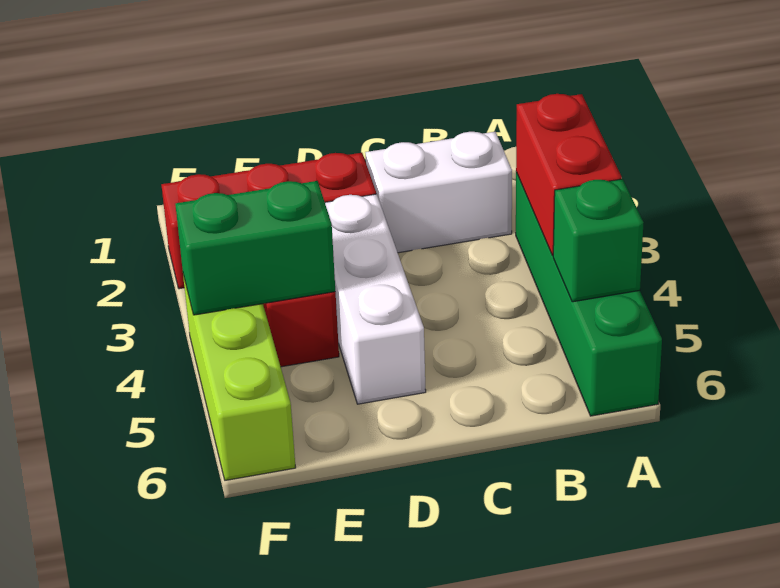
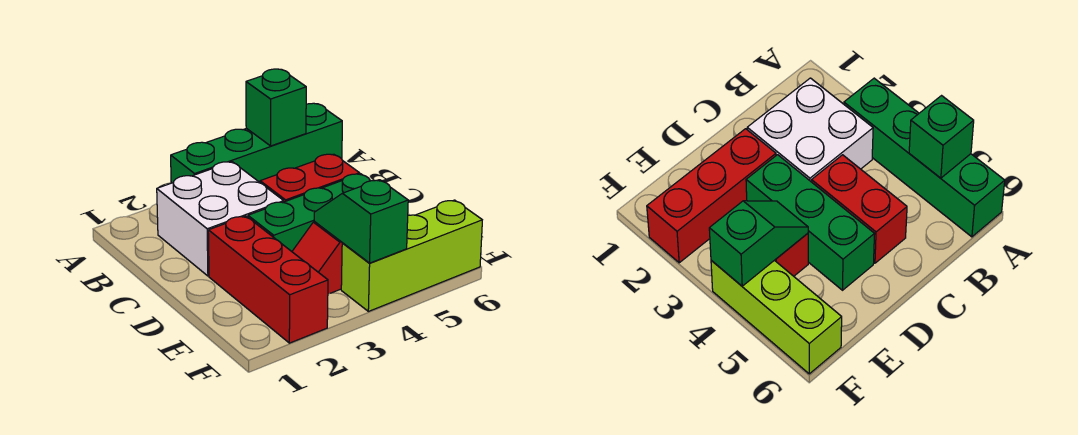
red brick A3:A4 level 2 -> red brick C4:C5 level 1
white brick B2:C2 level 1 -> white brick B2:C3 level 1
white brick D3:D5 level 1 -> green brick D3:D5 level 1
green brick E4:F4 level 2 -> green slope E4:F4 level 2 top F

